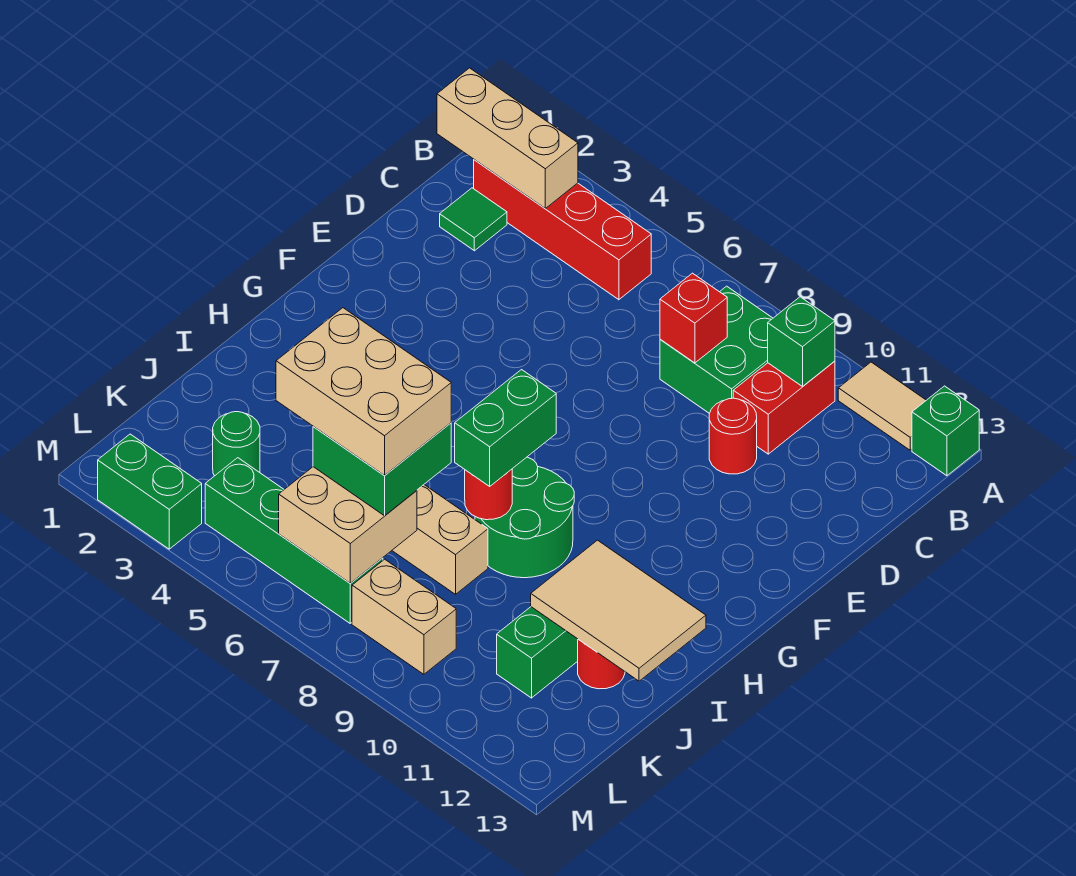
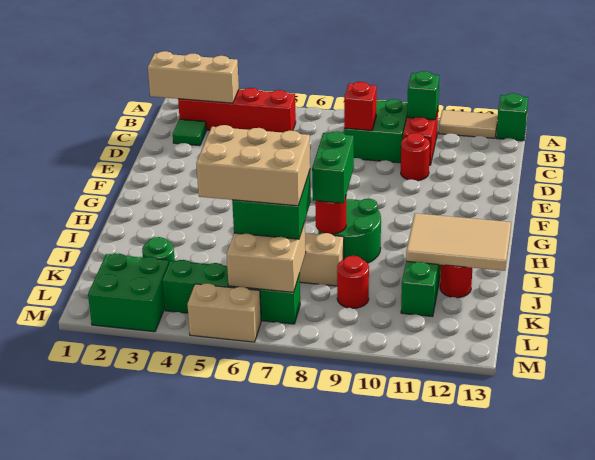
none -> red round brick K9 level 1
tan brick L8:L9 level 1 -> tan brick M5:M6 level 1
green brick M2:M3 level 1 -> green brick L2:M3 level 1

